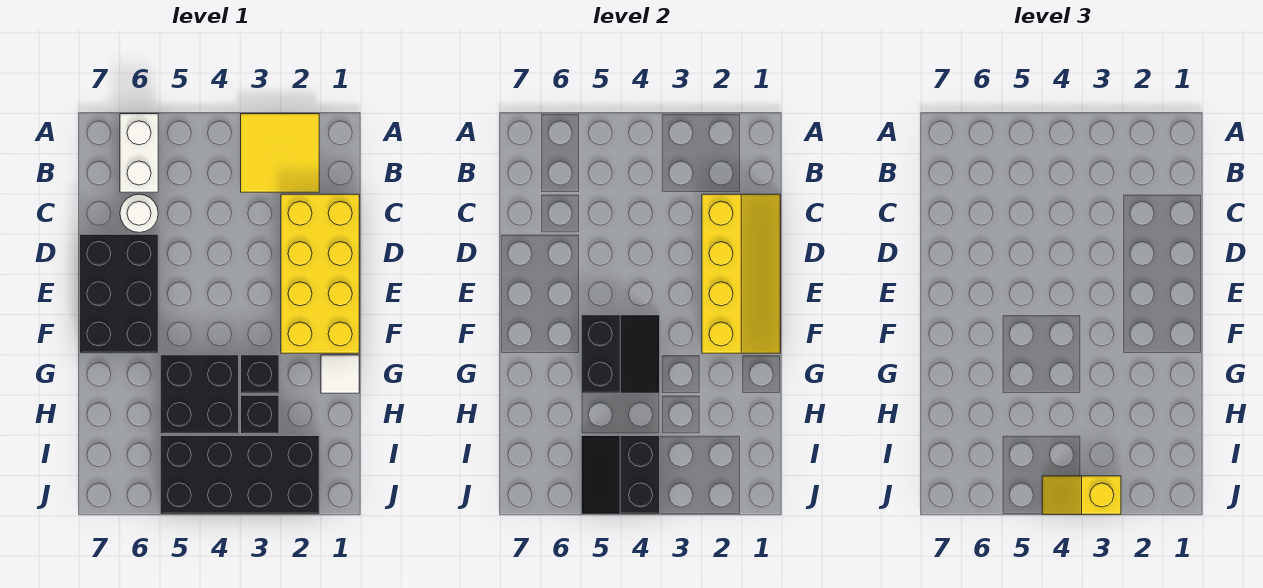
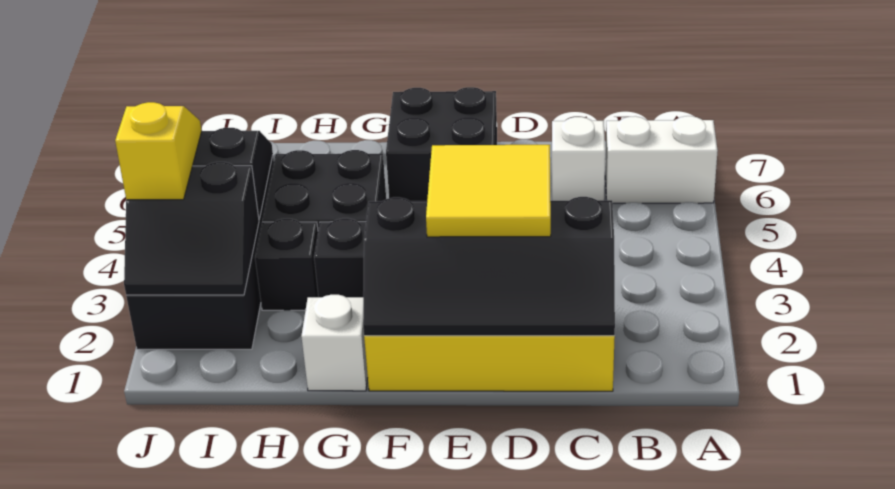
yellow tile A2:B3 level 1 -> yellow tile D2:E3 level 3
yellow slope C1:F2 level 2 top 2 -> black slope C1:F2 level 2 top 2
white round brick C6 level 1 -> white brick C6 level 1
black brick D6:F7 level 1 -> black brick E6:F7 level 1
black slope F4:G5 level 2 top 5 -> black slope I2:J3 level 2 top 3
white tile G1 level 1 -> white brick G1 level 1

